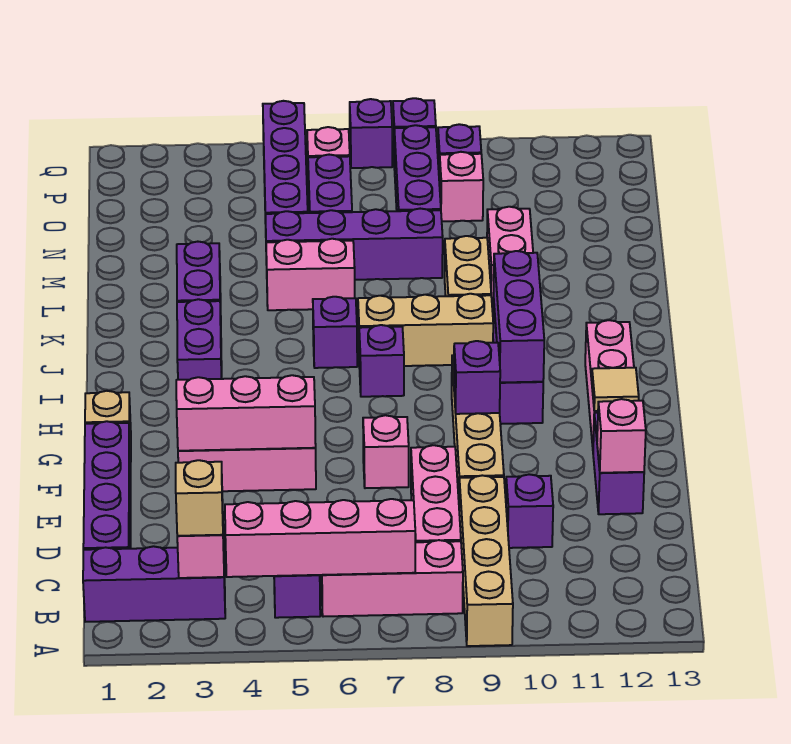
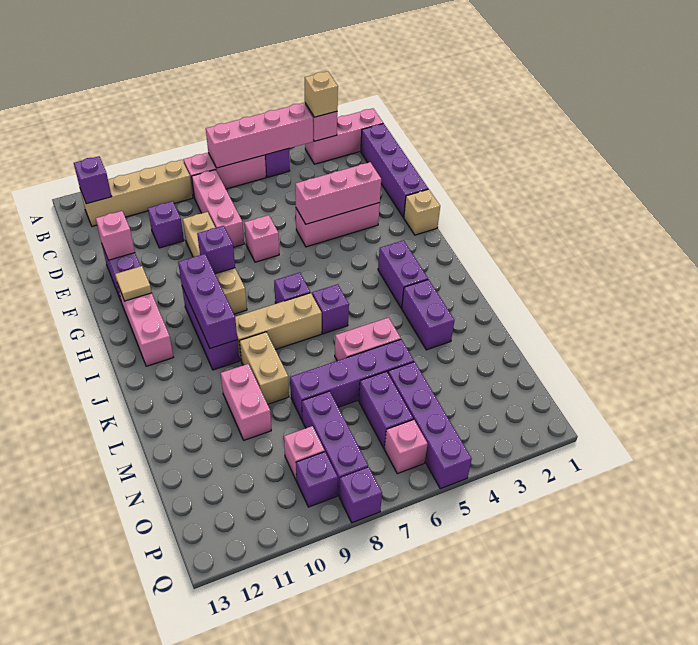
tan brick A9:D9 level 1 -> tan brick B9:B12 level 1
purple brick B1:B3 level 1 -> pink brick B1:B3 level 1
purple brick Q7 level 1 -> purple brick B12 level 2

